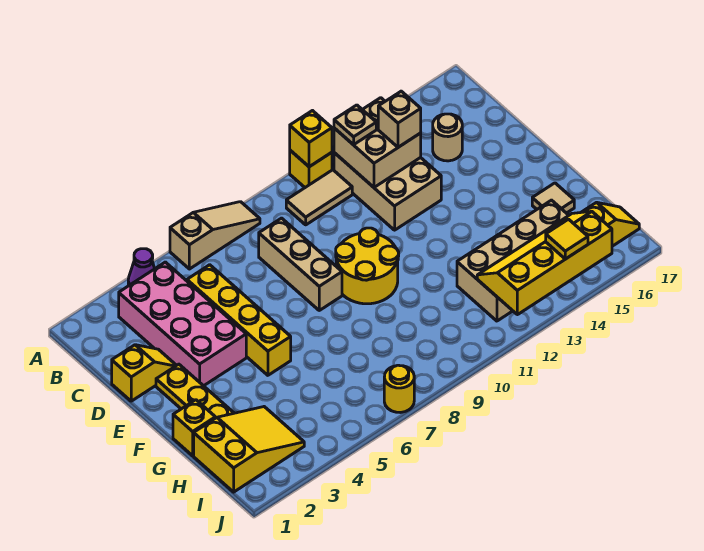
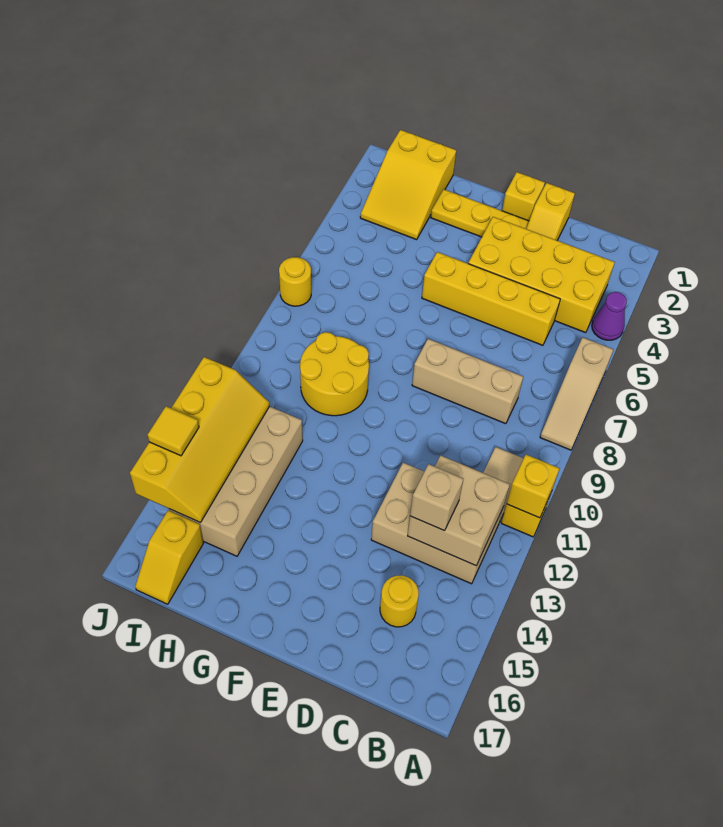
pink brick B3:E4 level 1 -> yellow brick B3:E4 level 1
tan plate B12 level 3 -> none
tan round brick C15 level 1 -> yellow round brick C15 level 1
yellow round brick E9:F10 level 1 -> yellow round brick G9:H10 level 1
yellow brick G1 level 1 -> yellow brick E1 level 1
tan tile G16 level 1 -> none

